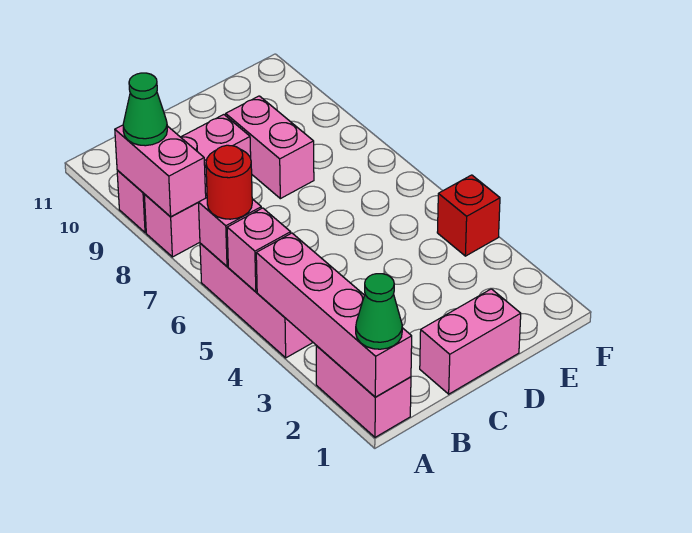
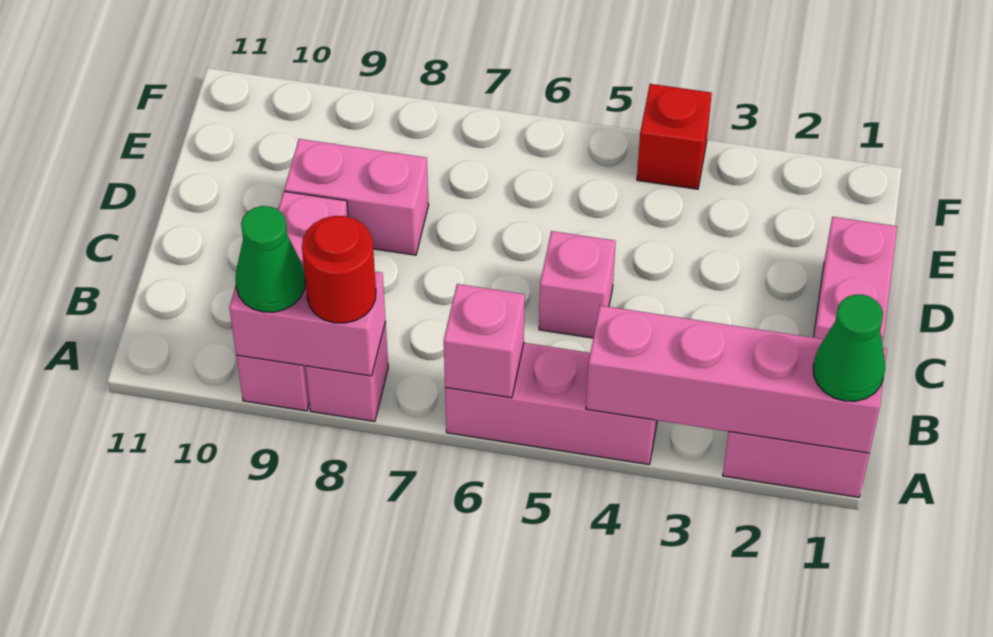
pink brick A5 level 2 -> pink brick C5 level 1
red round brick A6 level 3 -> red round brick A8 level 3

